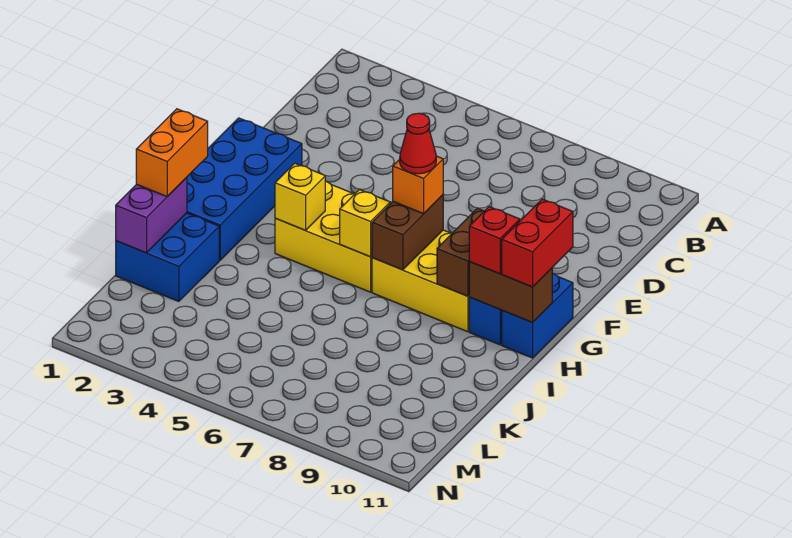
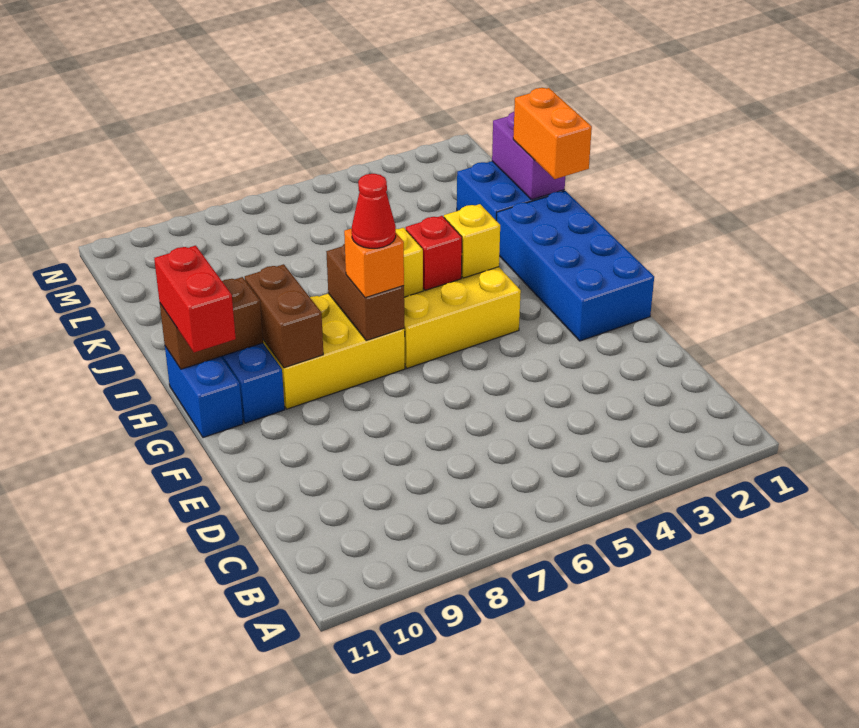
red brick H10 level 3 -> red brick H5 level 2

